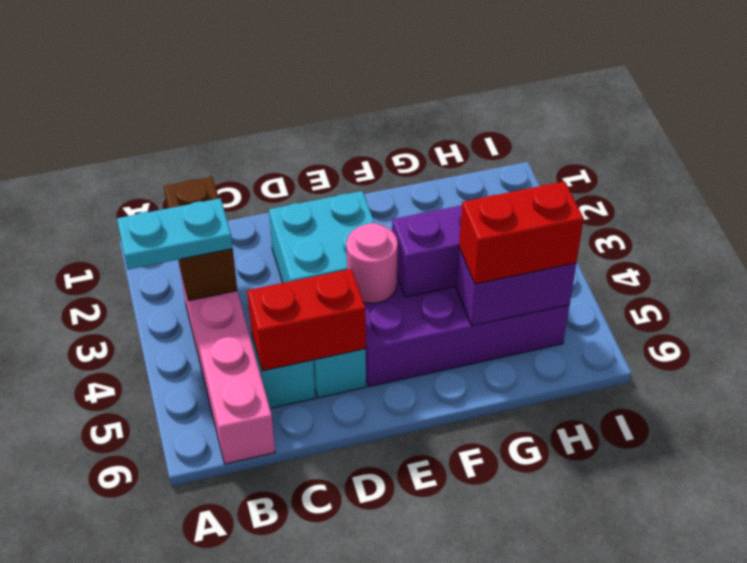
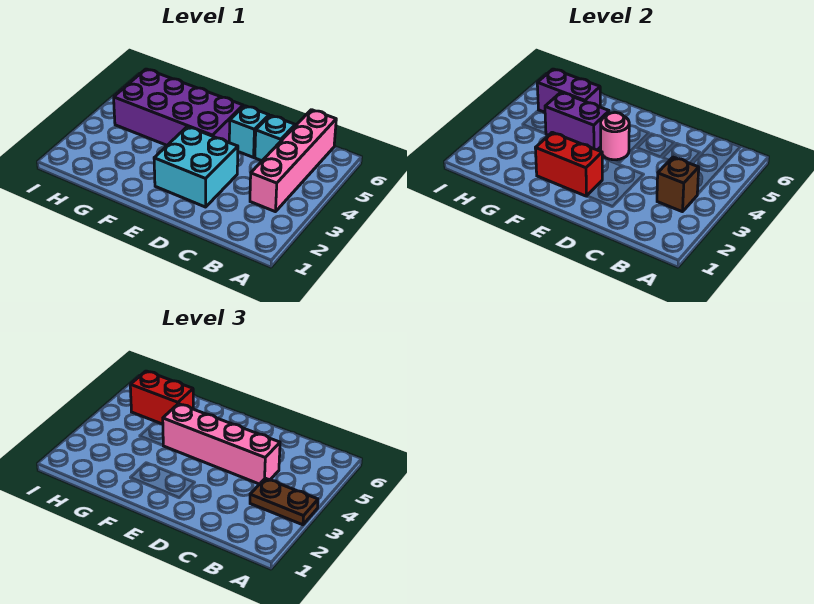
cyan plate A3:B3 level 3 -> brown plate A3:B3 level 3
brown brick B2:B3 level 2 -> brown brick B3 level 2
none -> pink brick C4:F4 level 3
red brick C5:D5 level 2 -> red brick E2:F2 level 2

